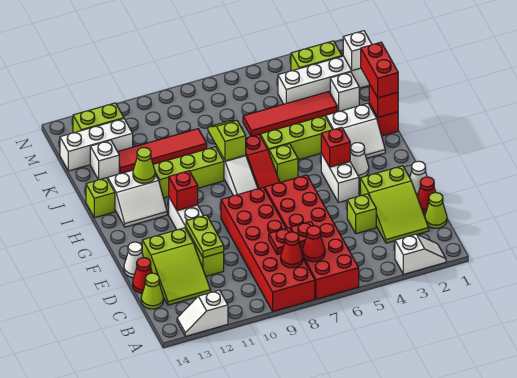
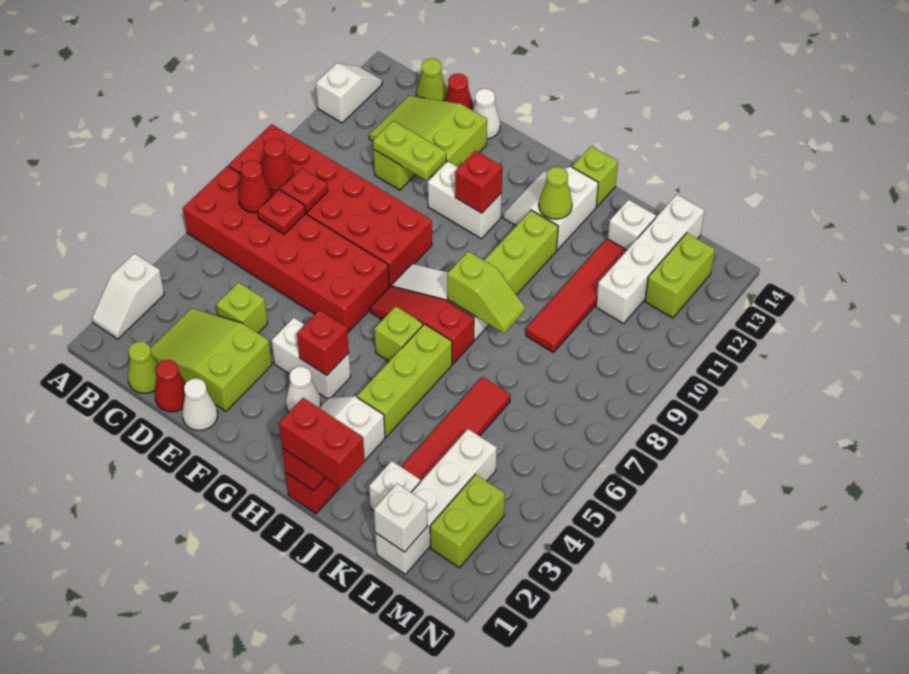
white brick L12:L14 level 1 -> white brick L11:L14 level 1

